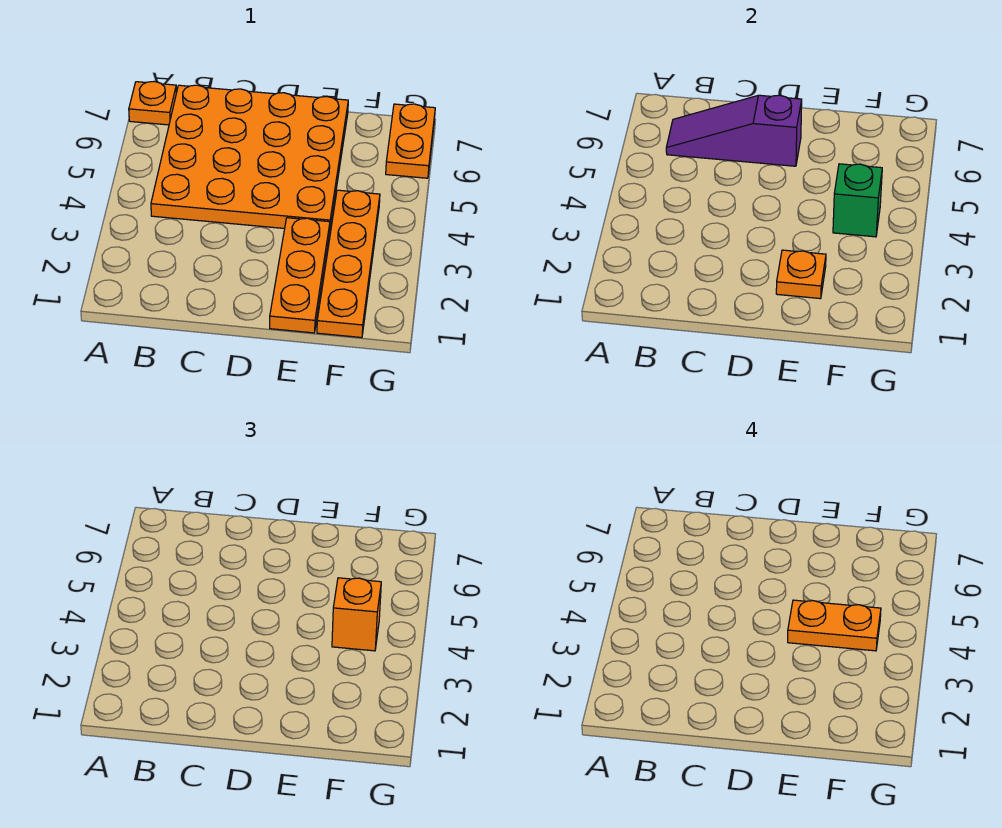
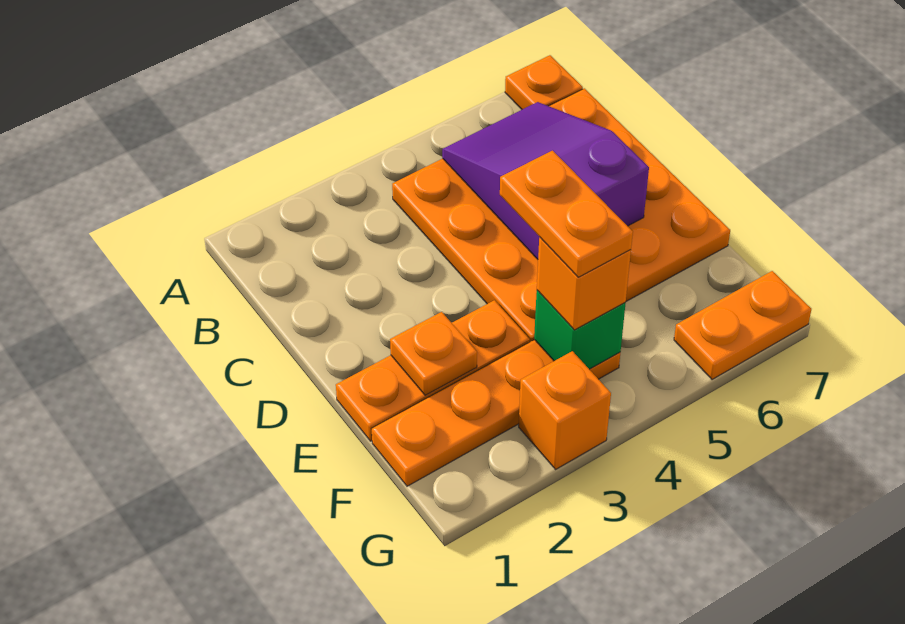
purple slope B6:D6 level 2 top D -> purple slope B5:D6 level 2 top D
none -> orange brick G3 level 1

